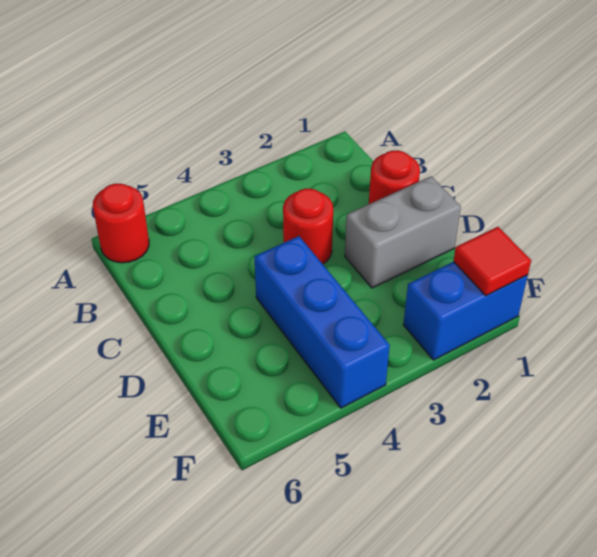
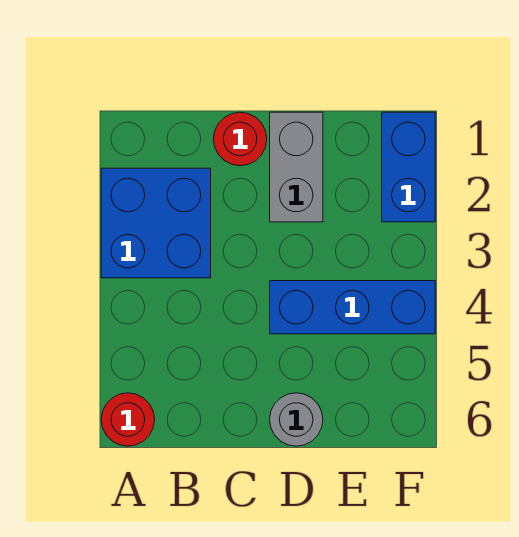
none -> blue brick A2:B3 level 1
red round brick C3 level 1 -> none
none -> grey round brick D6 level 1
red tile F1 level 2 -> none

